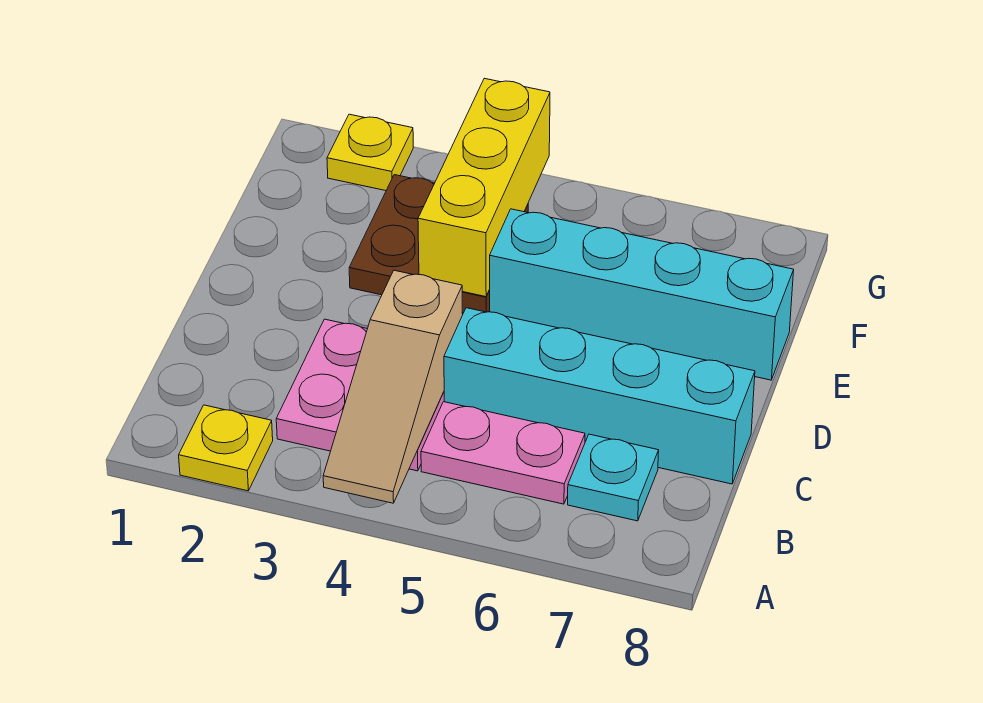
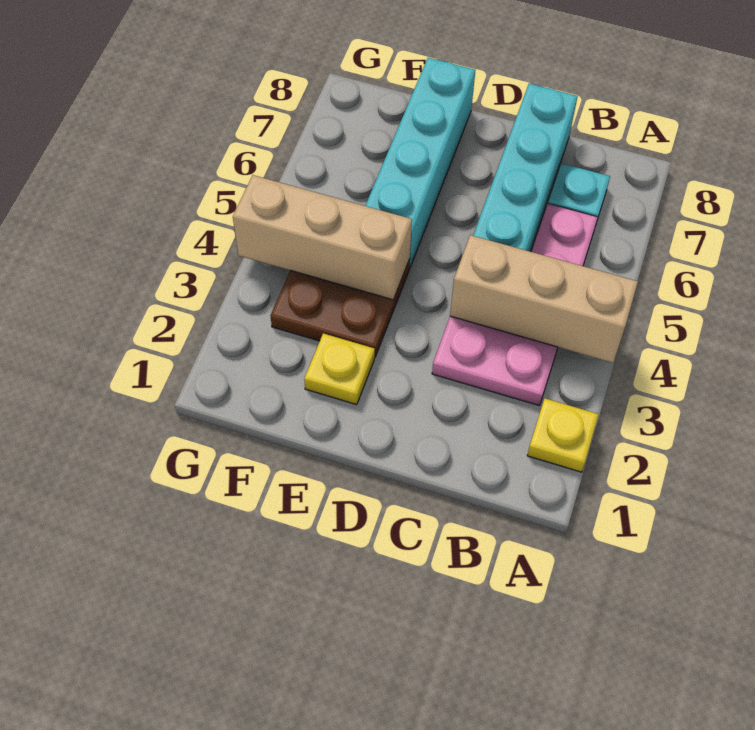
tan slope A4:C4 level 2 top C -> tan brick A4:C4 level 2
yellow brick E4:G4 level 2 -> tan brick E4:G4 level 2
yellow plate G2 level 1 -> yellow plate E2 level 1

